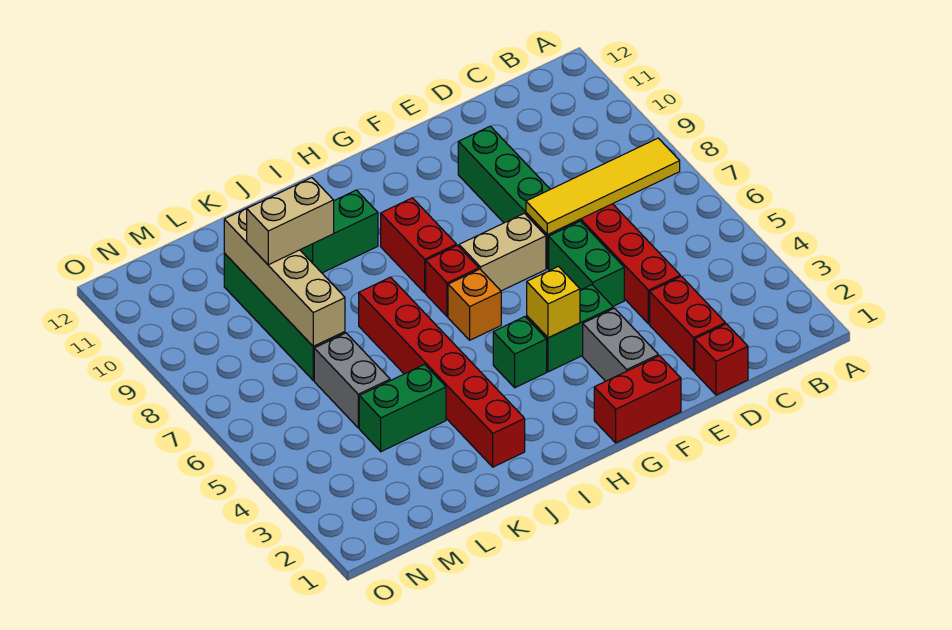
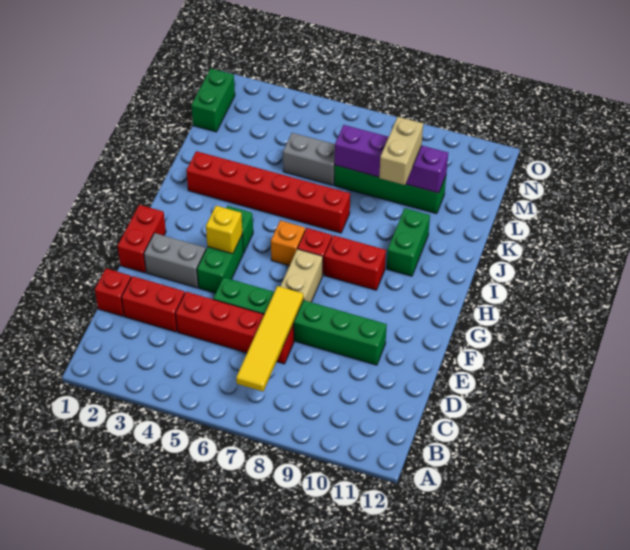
green brick K4:L4 level 1 -> green brick M1:N1 level 1
tan brick L7:L10 level 2 -> purple brick L7:L10 level 2

